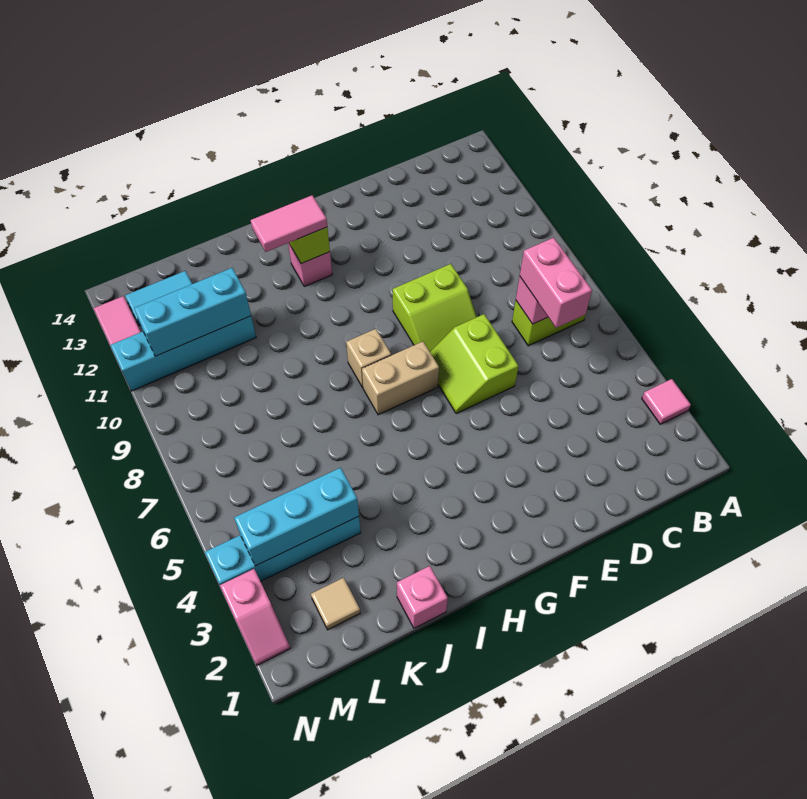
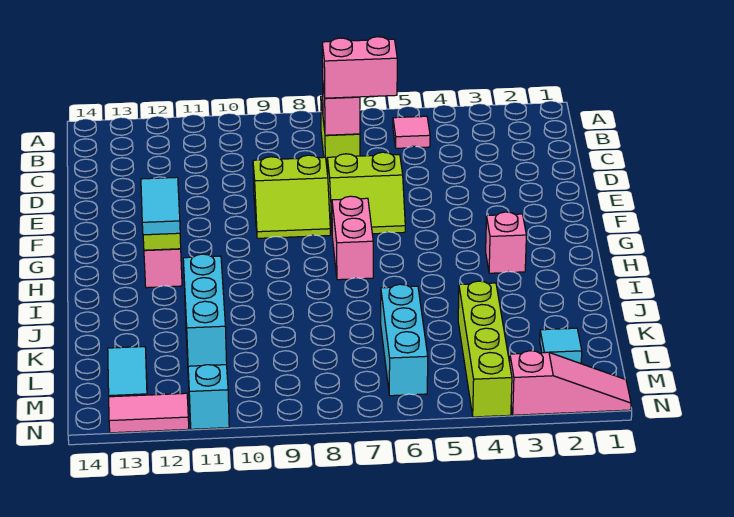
pink tile A3 level 1 -> pink tile B5 level 1
lime slope E8:F9 level 1 top 9 -> lime slope E8:F9 level 1 top E
tan brick G7:H7 level 1 -> pink brick G7:H7 level 1
tan brick H8 level 1 -> none
pink tile H12:I12 level 3 -> cyan tile H12:I12 level 3
pink brick J1 level 1 -> pink brick H3 level 1
cyan brick K4:N4 level 1 -> lime brick K4:N4 level 1
cyan brick K4:M4 level 2 -> cyan brick K6:M6 level 1
tan tile L2 level 1 -> cyan tile L2 level 1
pink slope N2:N3 level 1 top 3 -> pink slope N1:N3 level 1 top 3

